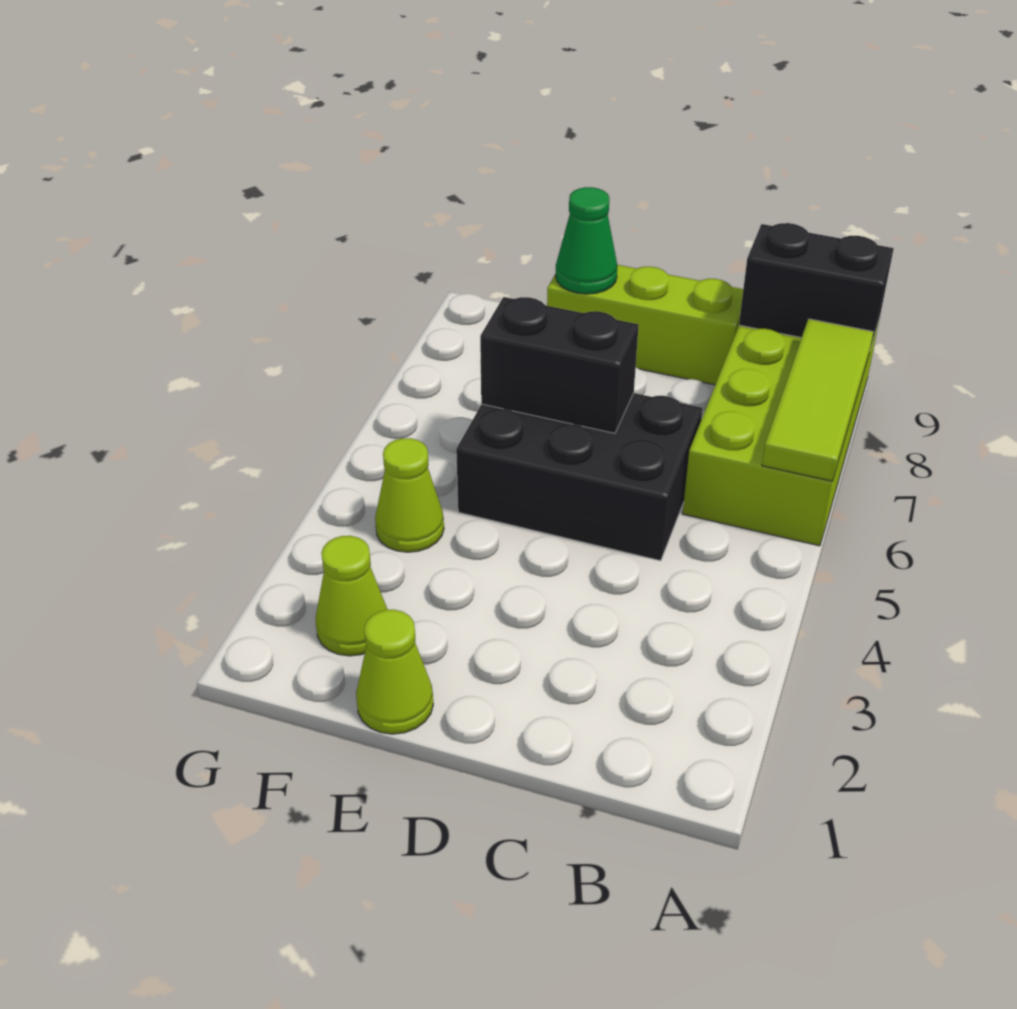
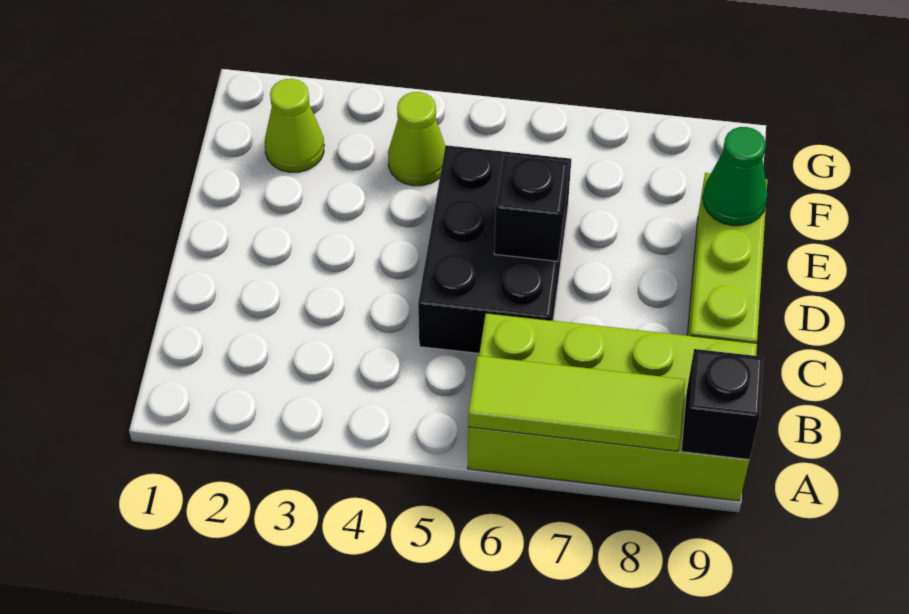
black brick A9:B9 level 2 -> black brick A9 level 2
black brick D6:E6 level 2 -> black brick D6 level 2
lime cone E1 level 1 -> none

